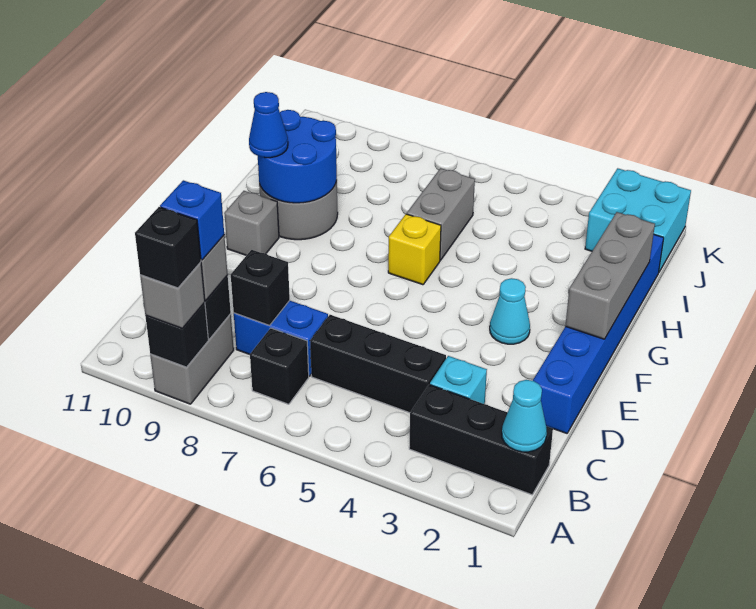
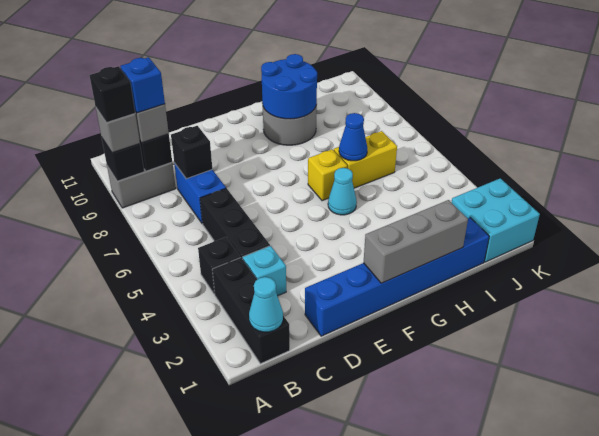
black brick B7 level 1 -> black brick B4 level 1
cyan cone F3 level 1 -> cyan cone G5 level 1
grey brick F10 level 1 -> none
blue cone G10 level 3 -> blue cone H6 level 2
grey brick H6:I6 level 1 -> yellow brick H6:I6 level 1

